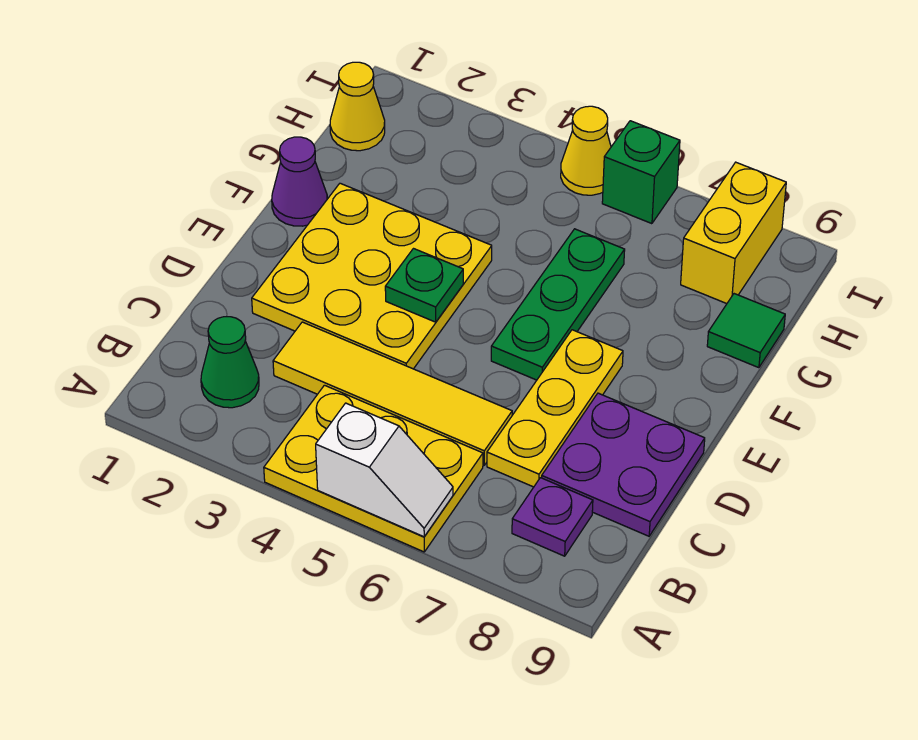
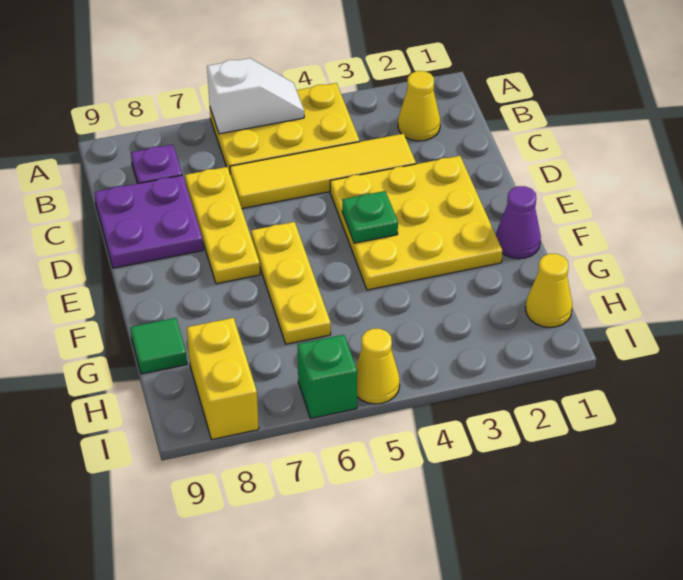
white slope A5:A6 level 2 top 5 -> white slope A5:A6 level 2 top 6
green cone B2 level 1 -> yellow cone B2 level 1
green plate E6:G6 level 1 -> yellow plate E6:G6 level 1

